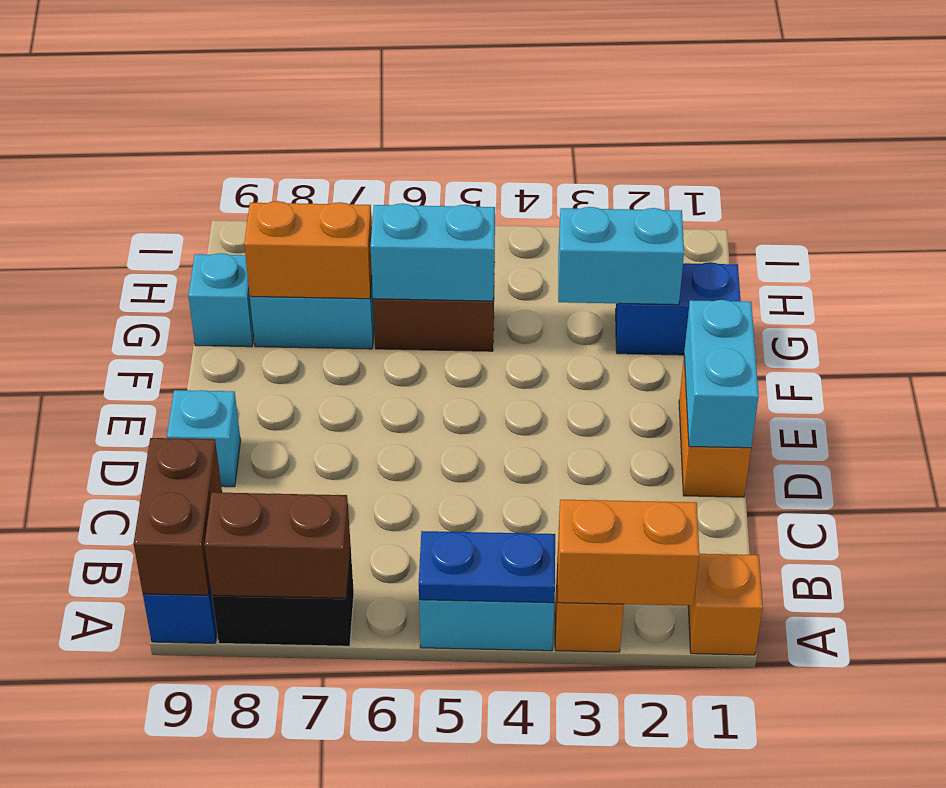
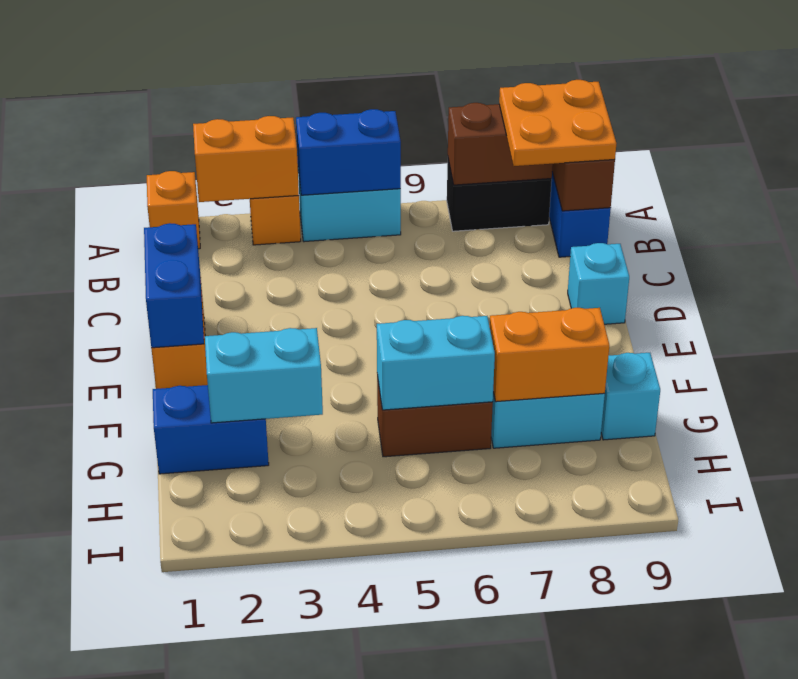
blue plate A4:A5 level 2 -> blue brick A4:A5 level 2
none -> orange plate A8:B9 level 3
cyan brick D1:E1 level 2 -> blue brick D1:E1 level 2

